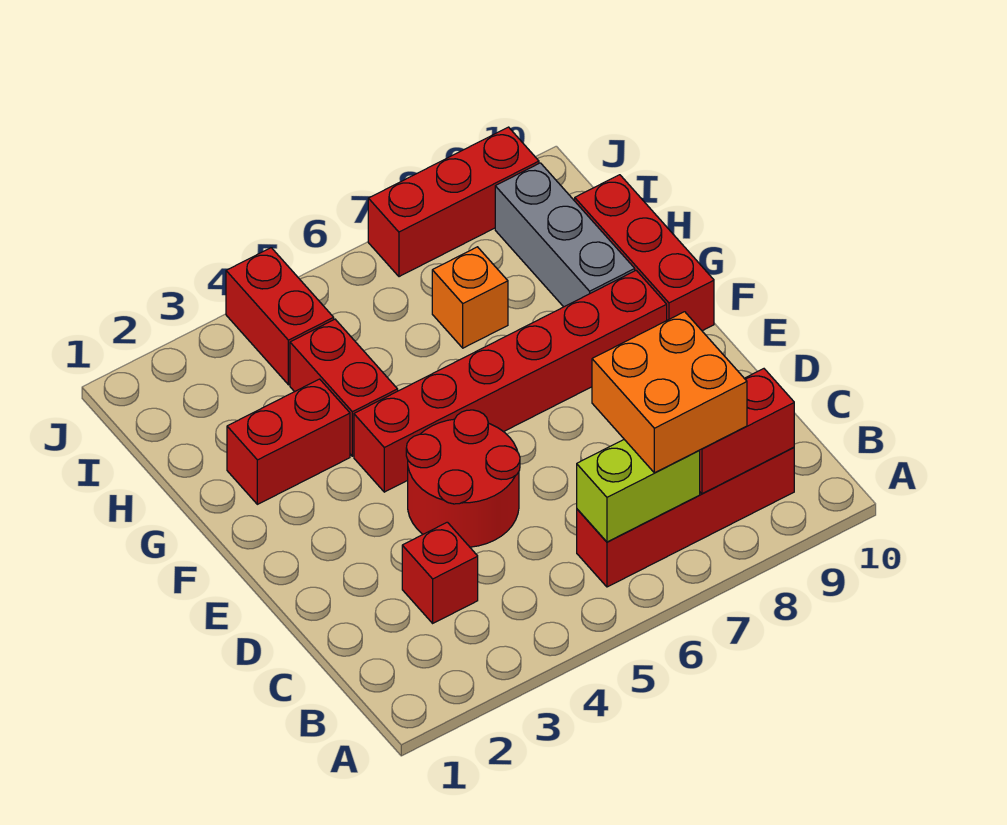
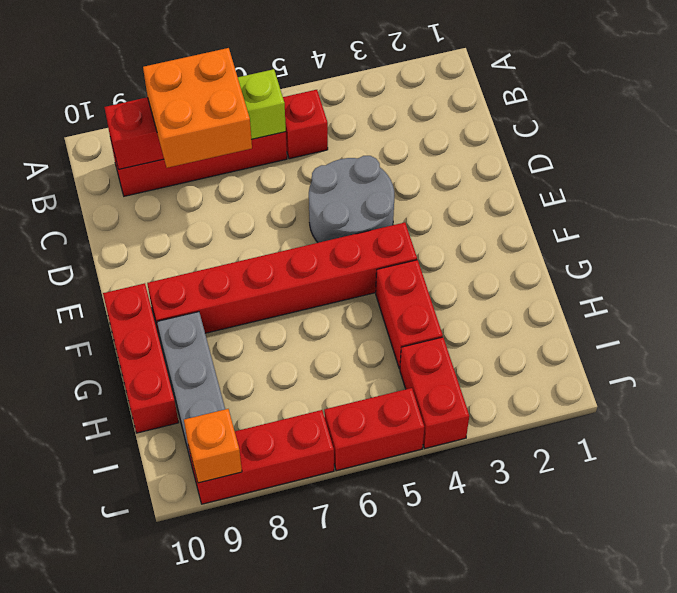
red brick C3 level 1 -> red brick B5 level 1
red round brick D4:E5 level 1 -> grey round brick D4:E5 level 1
red brick G2:G3 level 1 -> red brick J5:J6 level 1
orange brick H7 level 1 -> orange brick J9 level 2

